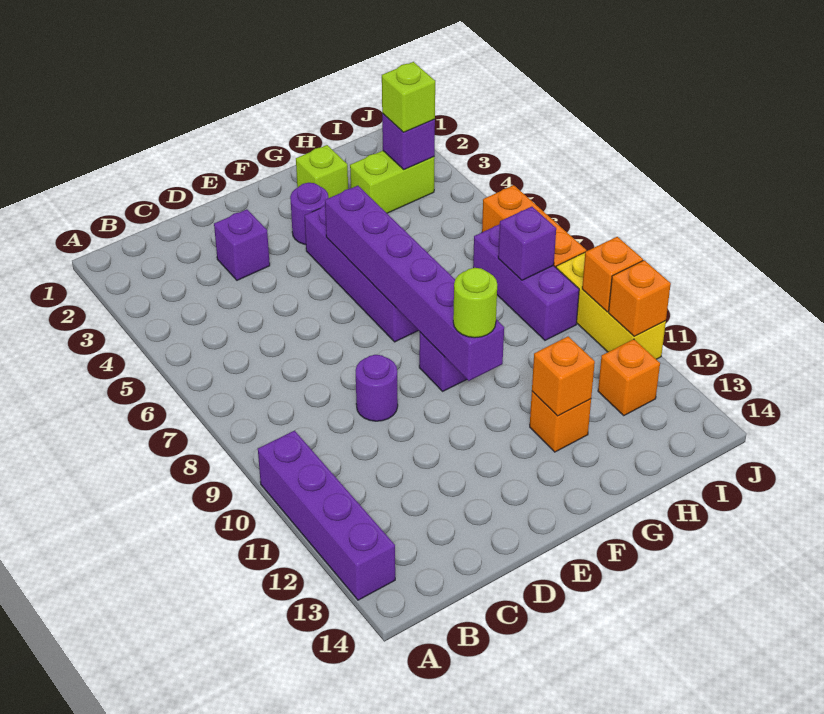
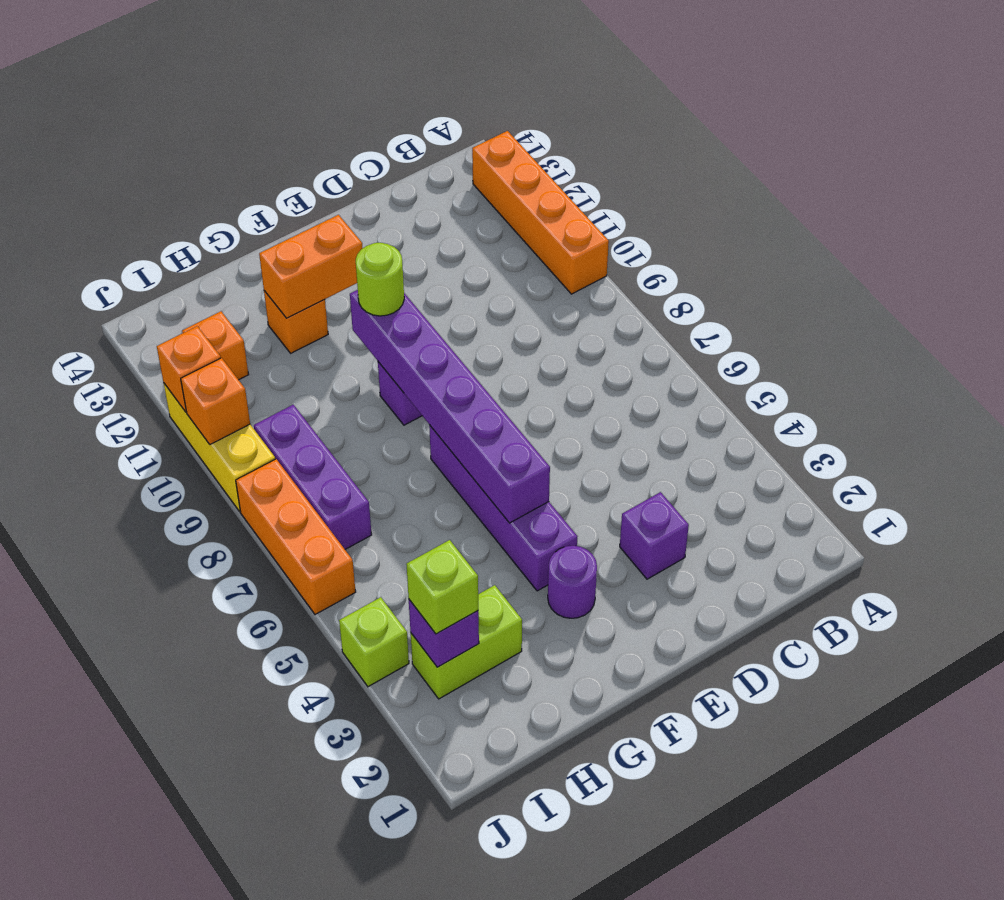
purple brick A10:A13 level 1 -> orange brick A10:A13 level 1
purple round brick D9 level 1 -> none
lime brick G2 level 1 -> lime brick J4 level 1
orange brick G12 level 2 -> orange brick F12:G12 level 2
purple brick I8 level 2 -> none

